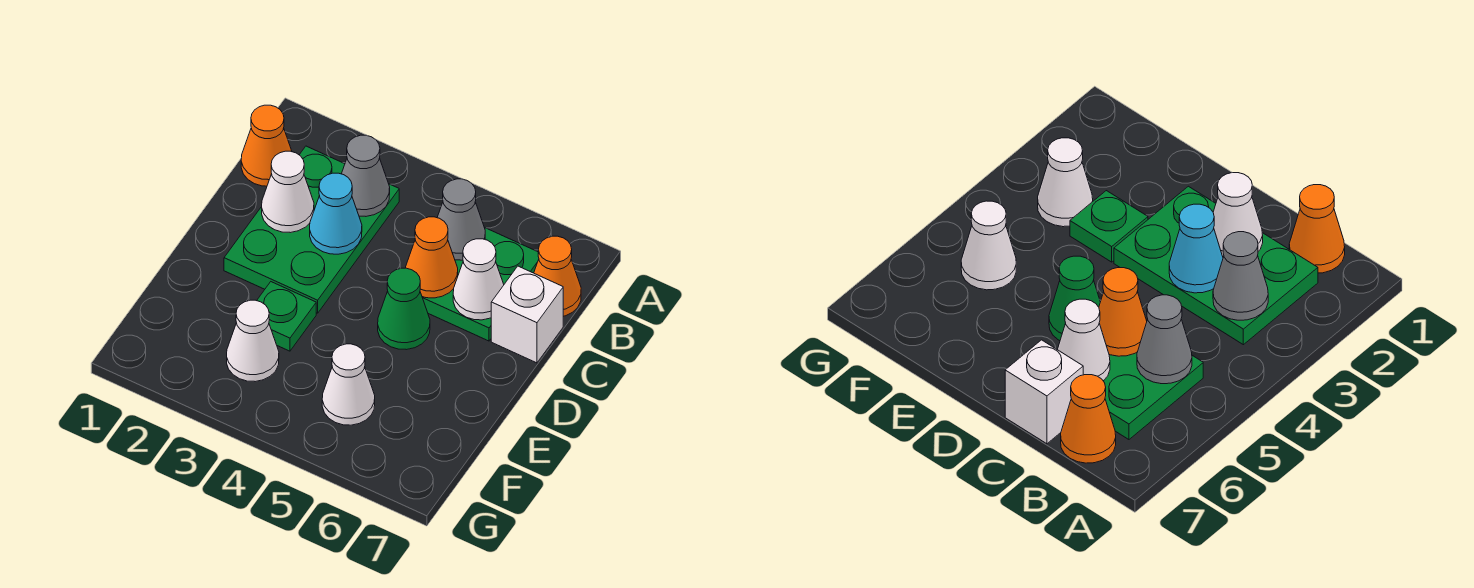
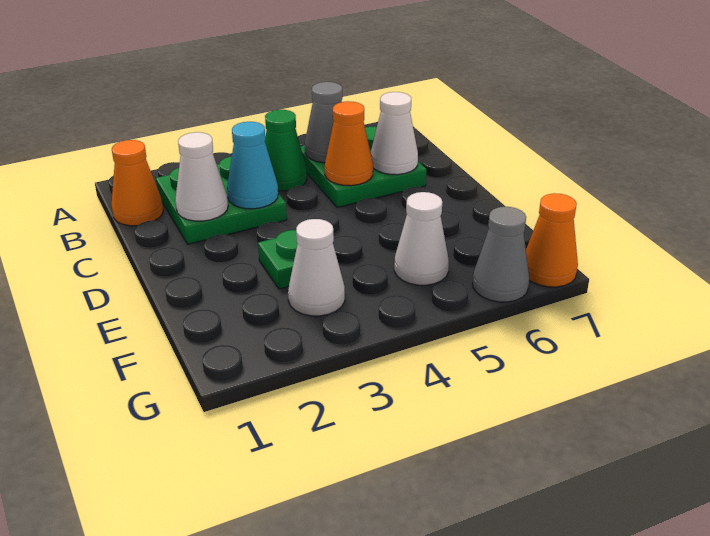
green plate B2:D3 level 1 -> green plate B2:C3 level 1
grey cone B3 level 2 -> grey cone G6 level 1
orange cone B7 level 1 -> orange cone G7 level 1
white brick C7 level 1 -> none
green cone D5 level 1 -> green cone B4 level 1

